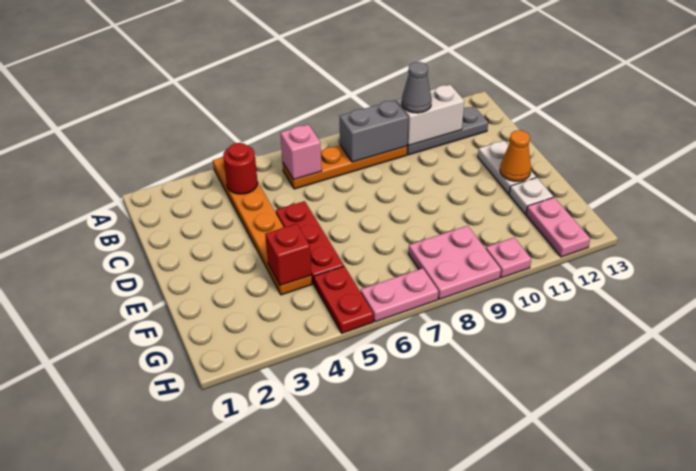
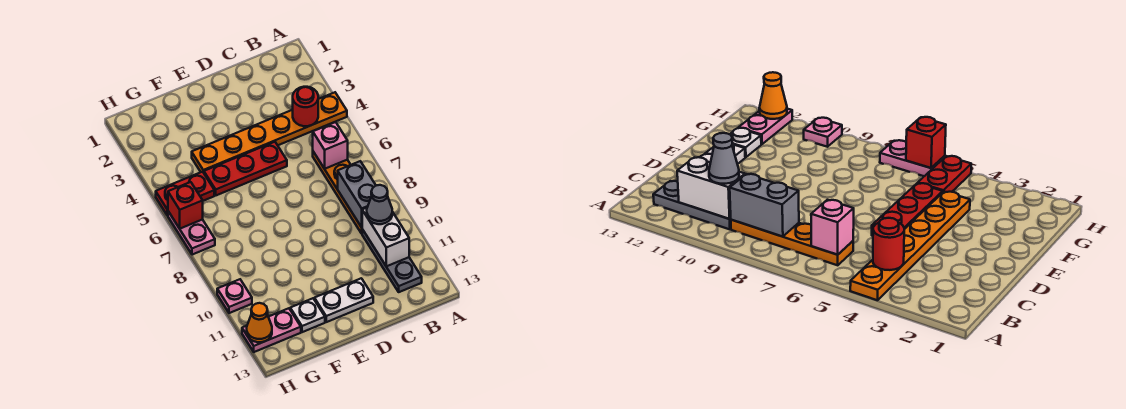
orange cone E12 level 2 -> orange cone H12 level 2
red brick F4 level 2 -> red brick H6 level 2
pink plate G8:H9 level 1 -> none

